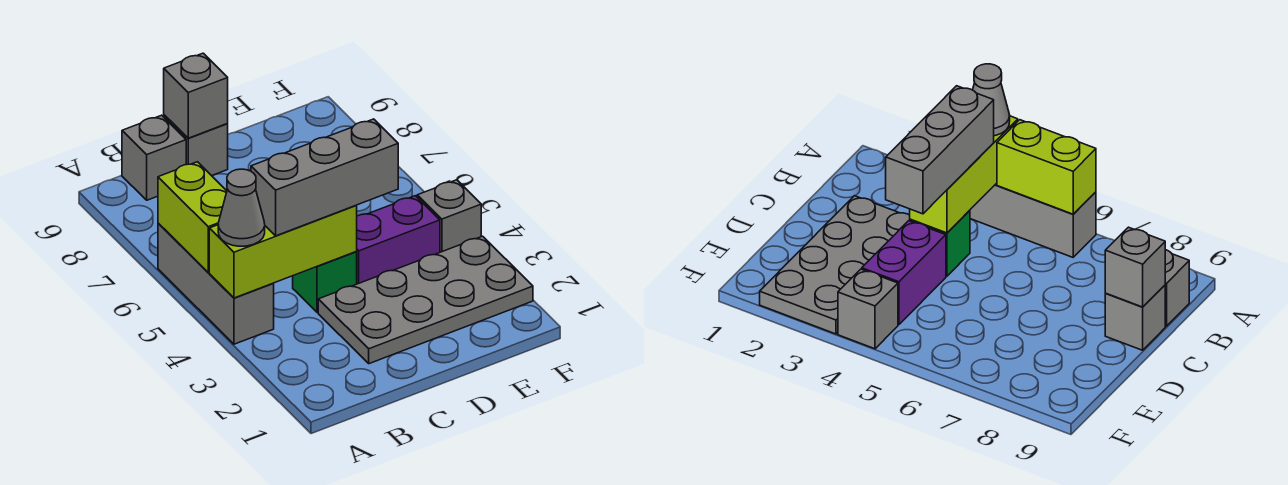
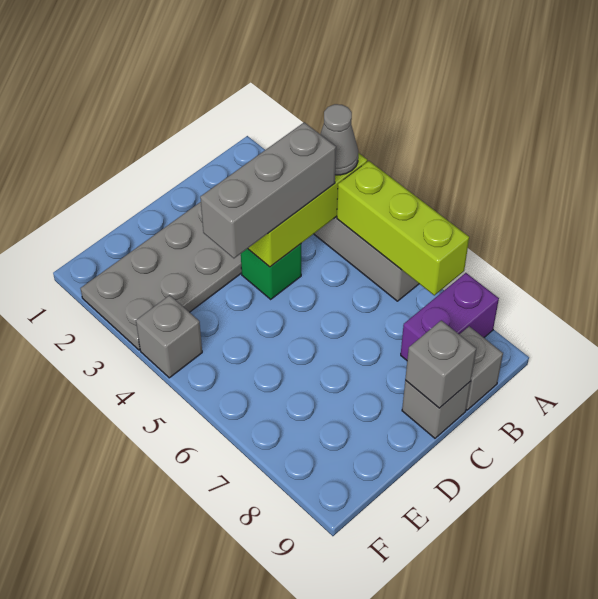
lime brick A5:A6 level 2 -> lime brick A5:A7 level 2
purple brick D4:E4 level 1 -> purple brick A8:B8 level 1

